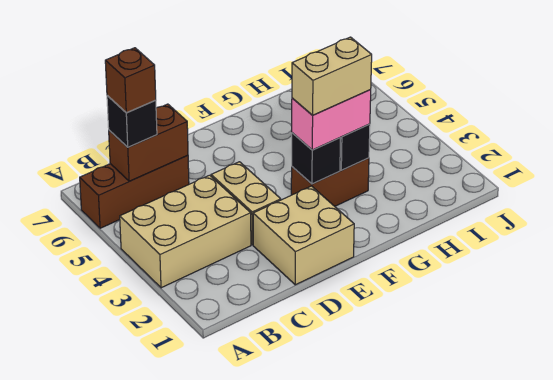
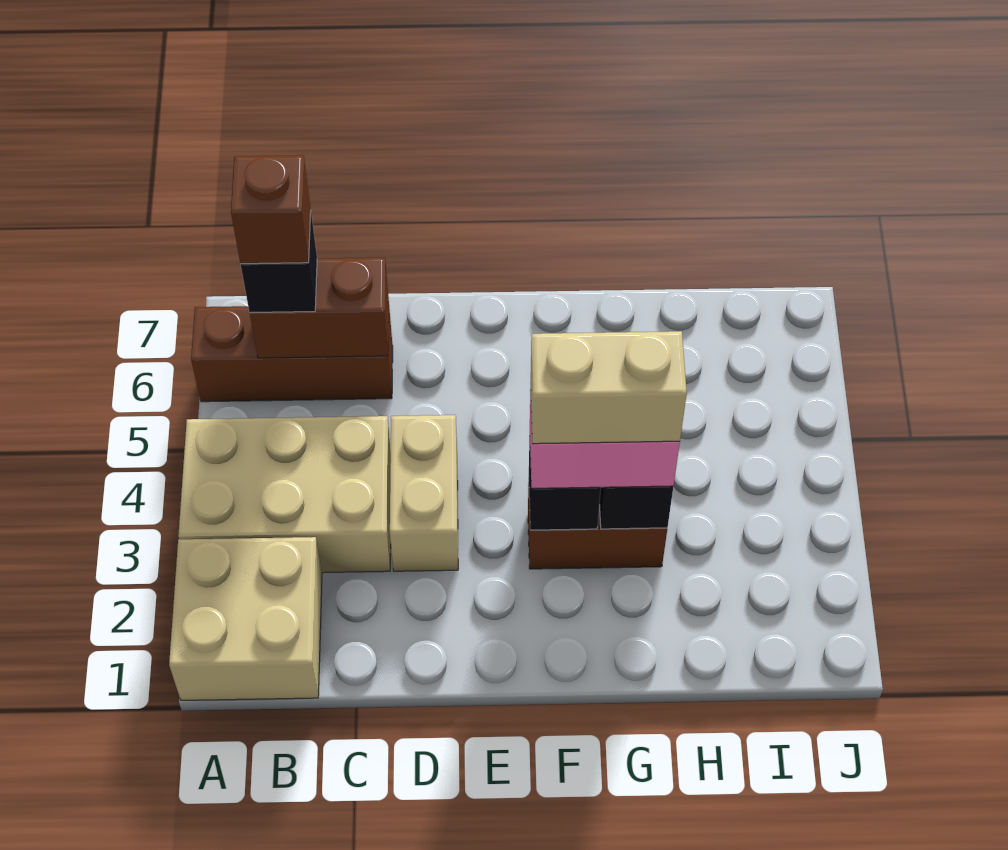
tan brick D1:E2 level 1 -> tan brick A1:B2 level 1

